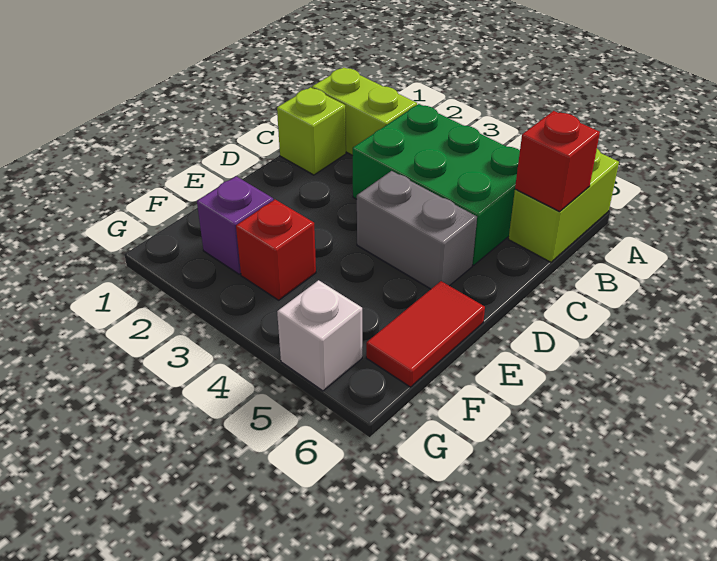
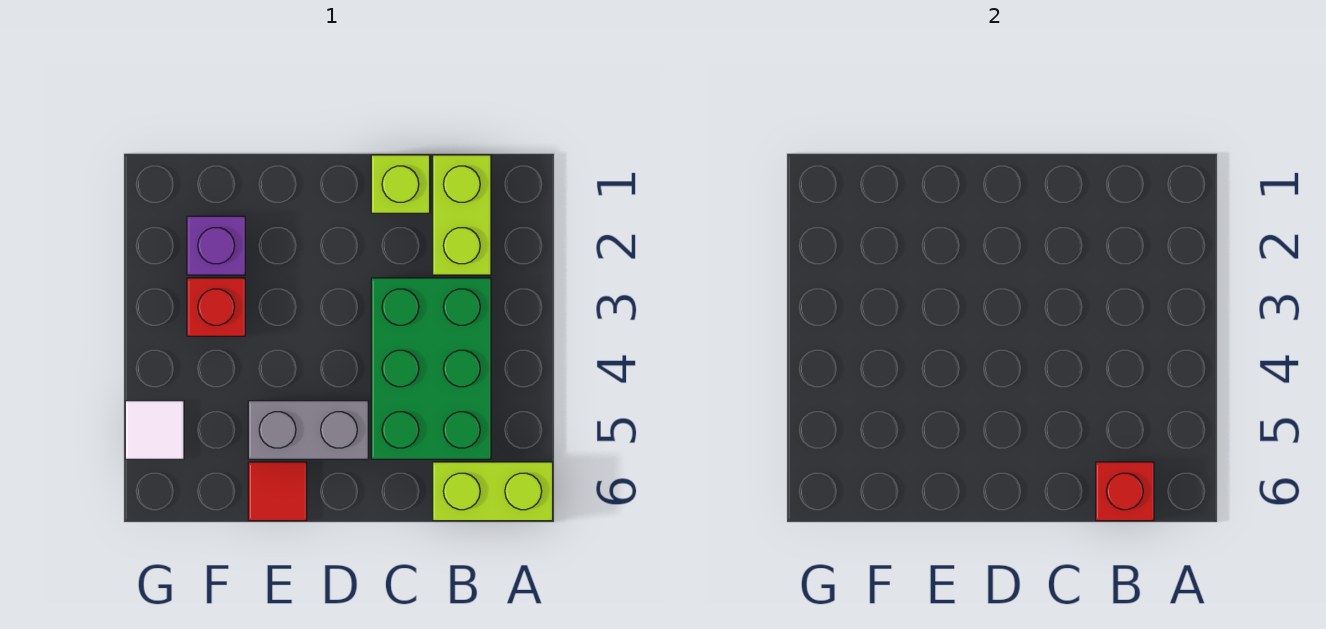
grey brick D4:D5 level 1 -> grey brick D5:E5 level 1
red tile E6:F6 level 1 -> red tile E6 level 1
white brick G5 level 1 -> white tile G5 level 1

